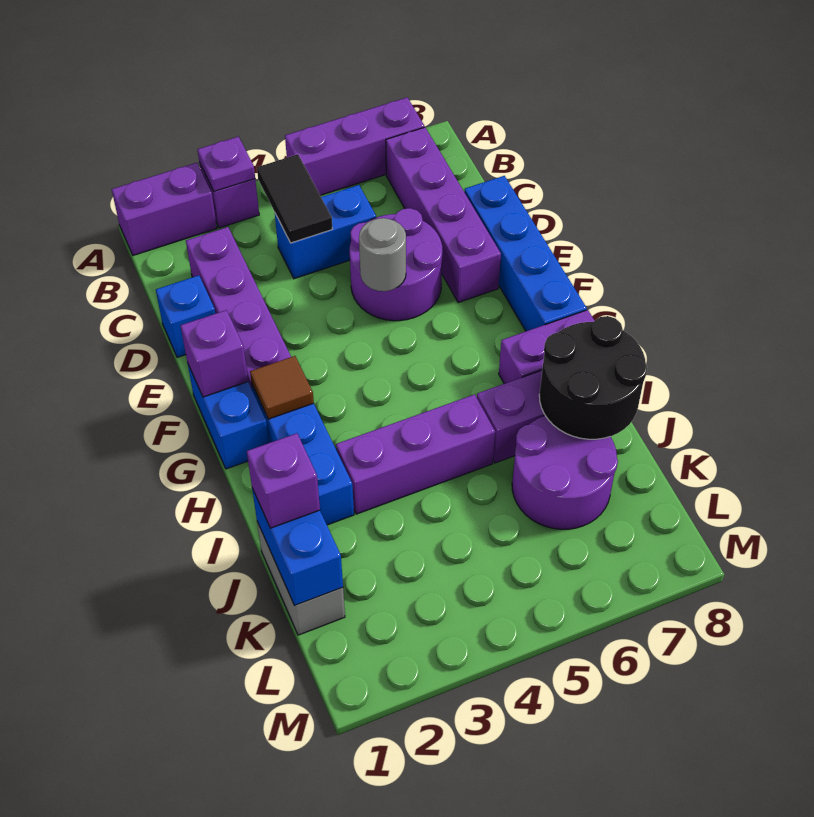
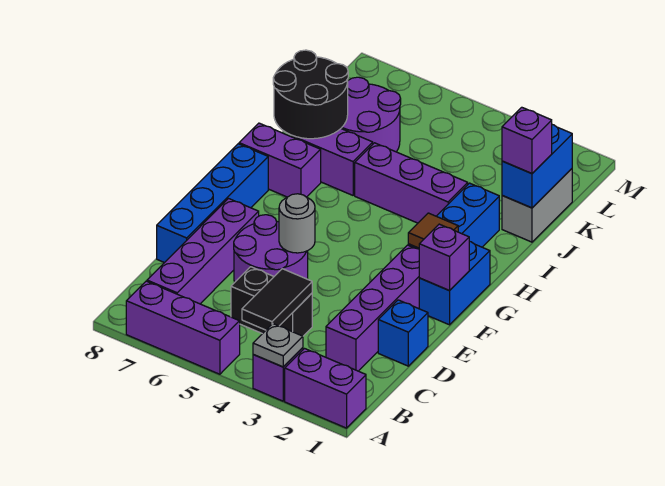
purple plate A3 level 2 -> grey plate A3 level 2
blue brick C4:C5 level 1 -> black brick C4:C5 level 1

